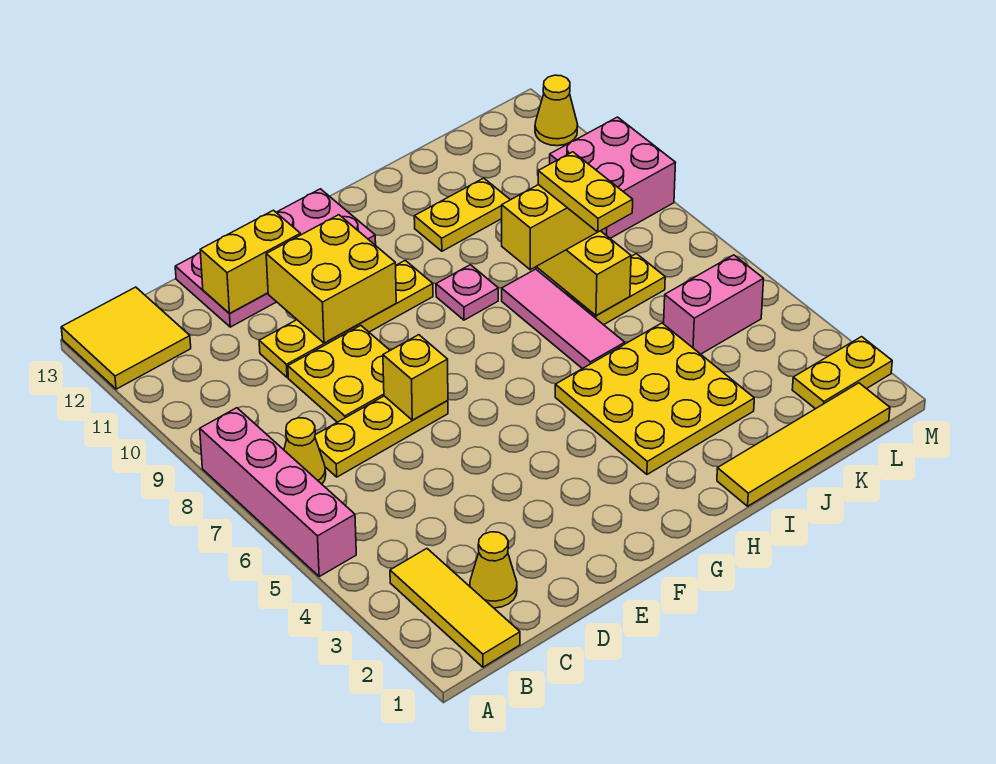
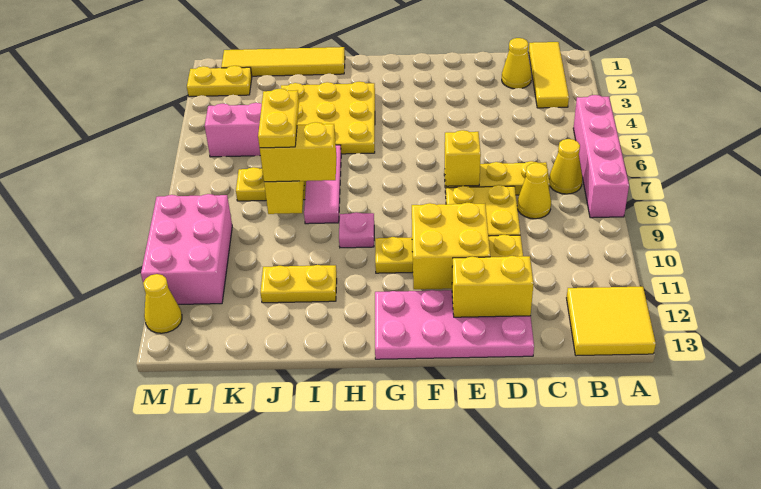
none -> yellow cone C8 level 1
pink brick L9:M10 level 1 -> pink brick L9:M11 level 1

